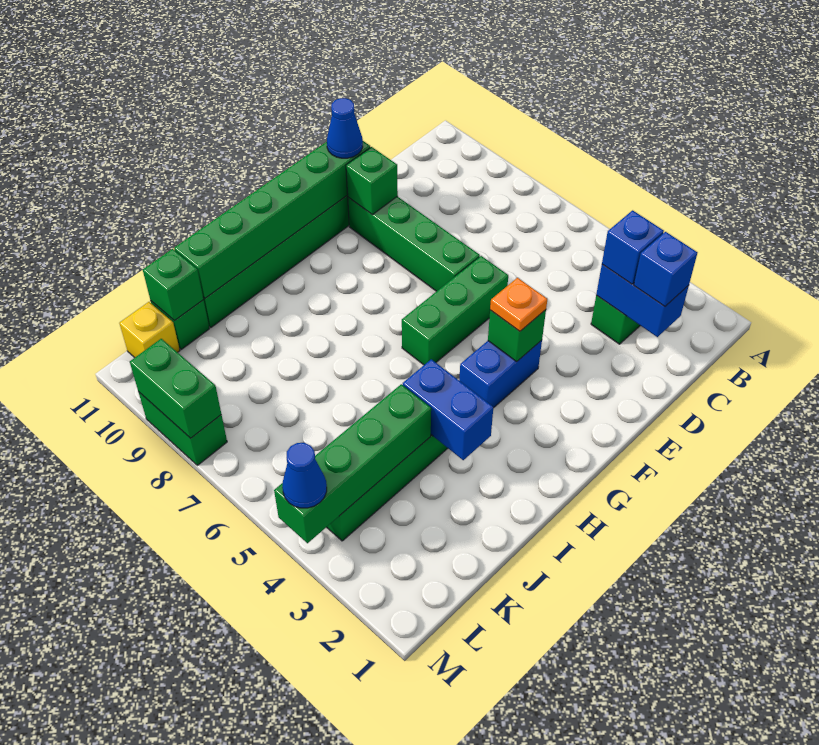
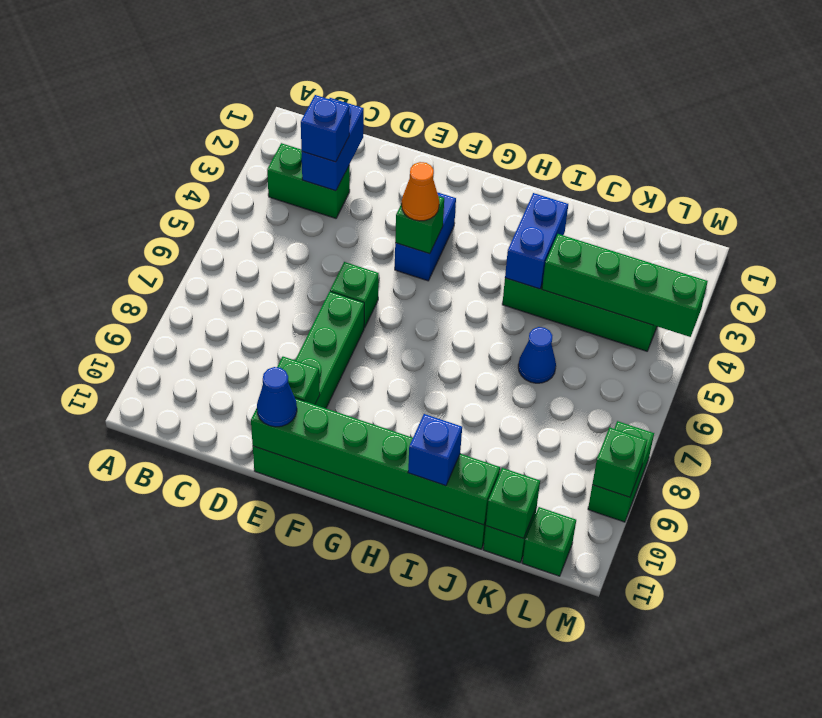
blue brick C2 level 3 -> blue brick I11 level 3
green brick E6:G6 level 1 -> green brick E6 level 1
blue brick F4:G4 level 1 -> blue brick F3:F4 level 1
orange plate F4 level 3 -> orange cone F4 level 3
yellow brick L11 level 1 -> green brick L11 level 1
blue cone M4 level 3 -> blue cone J6 level 1
green brick M8:M9 level 2 -> green brick M9 level 2

